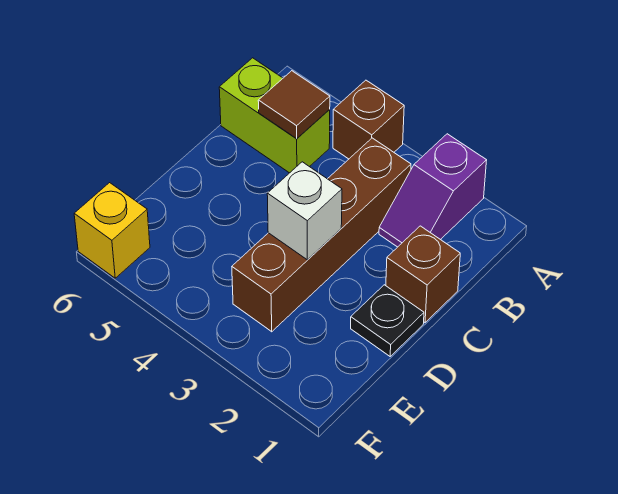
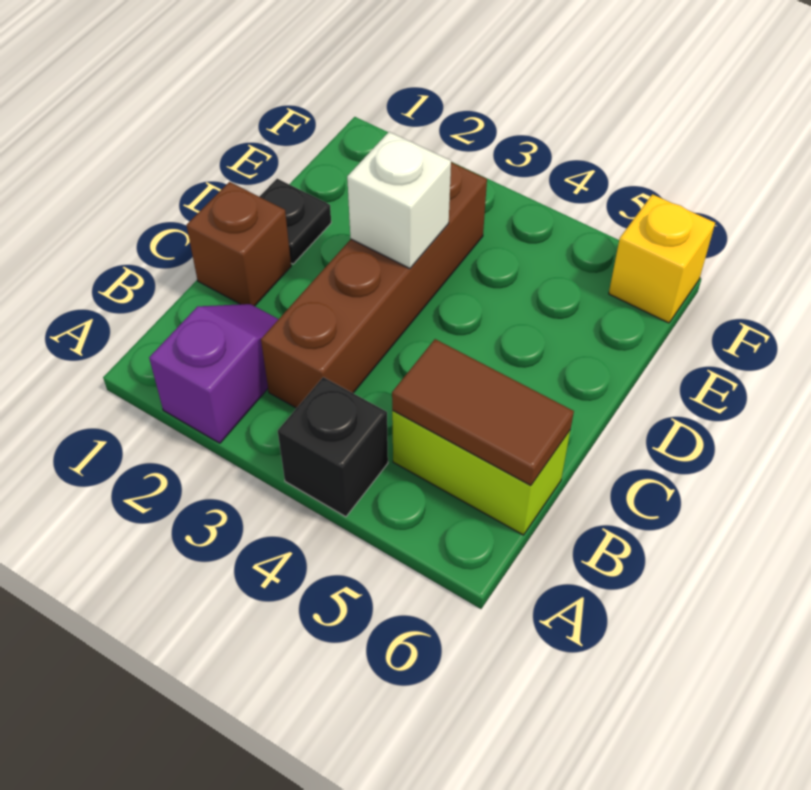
brown brick A4 level 1 -> black brick A4 level 1
brown tile B5 level 2 -> brown tile B5:B6 level 2

